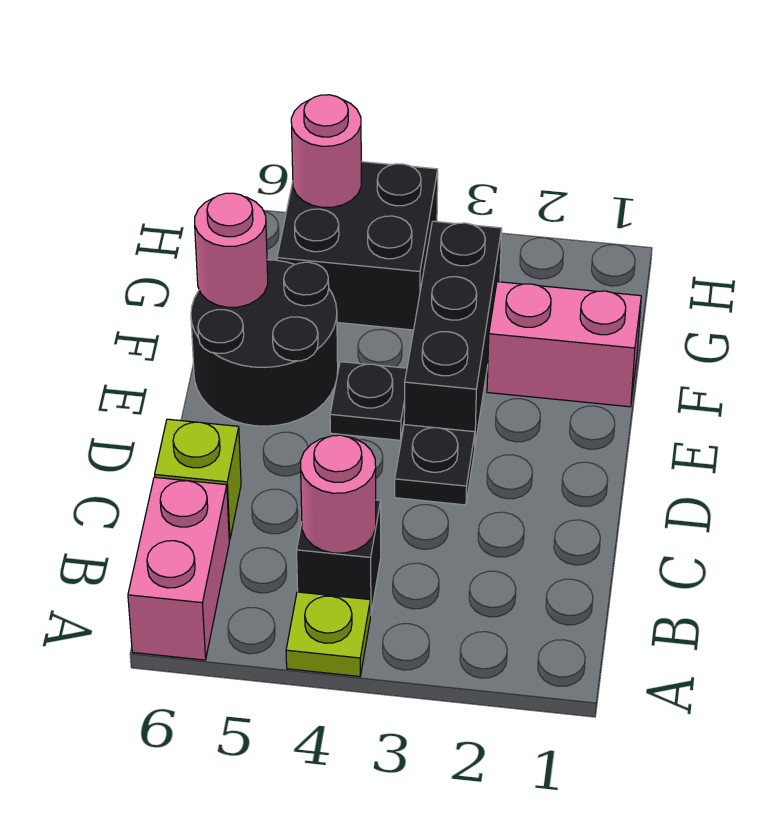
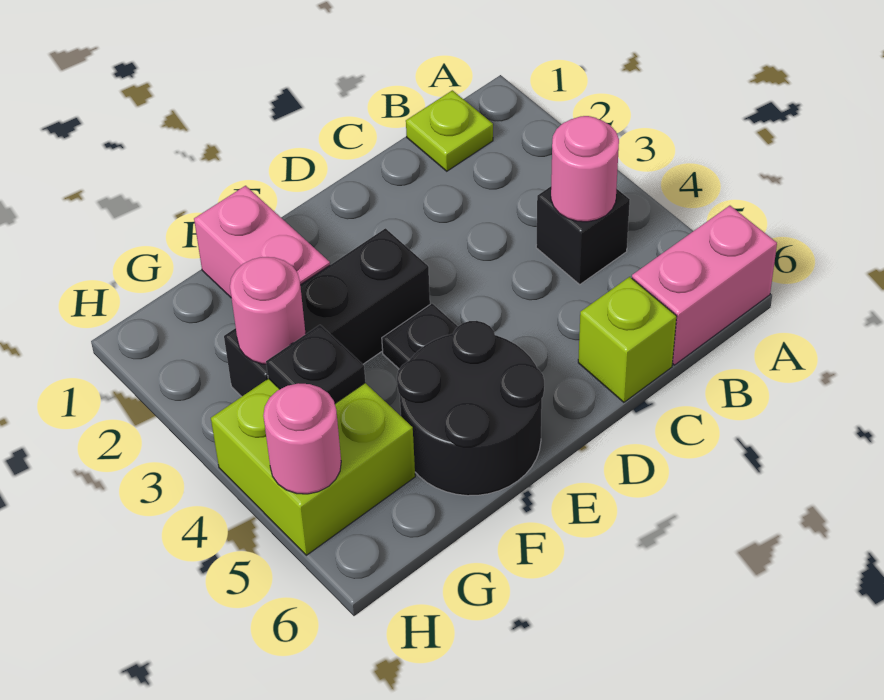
lime plate A4 level 1 -> lime plate B1 level 1
black plate D3 level 1 -> black plate G4 level 2
pink round brick F6 level 2 -> pink round brick G3 level 2
black brick G4:H5 level 1 -> lime brick G4:H5 level 1

